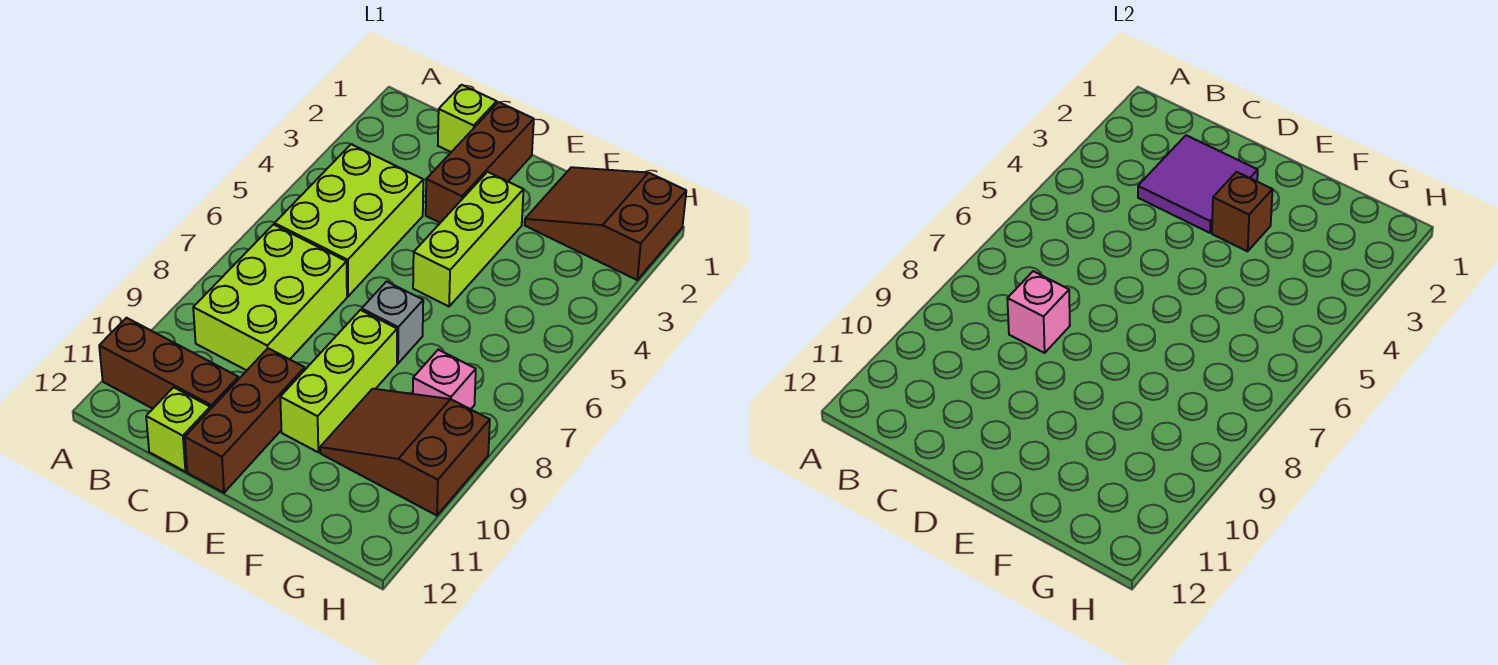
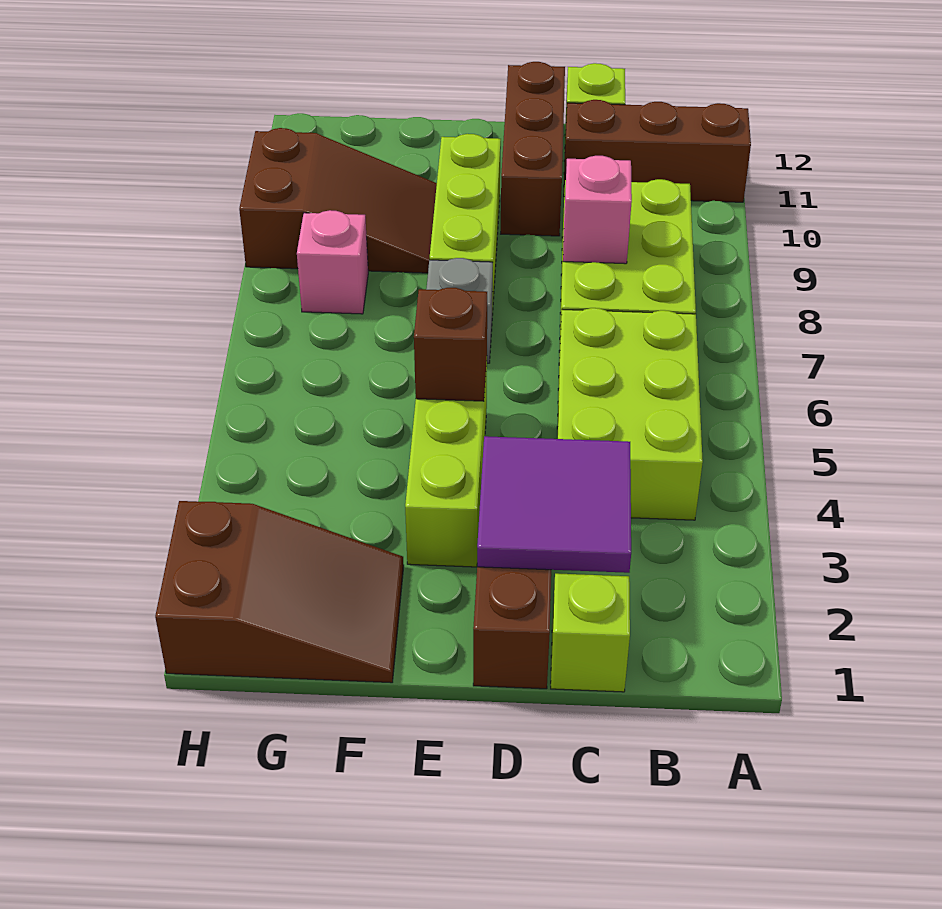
brown brick E3 level 2 -> brown brick E5 level 2

